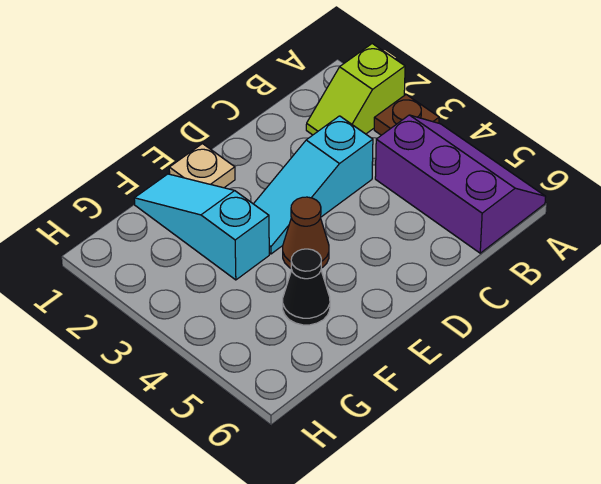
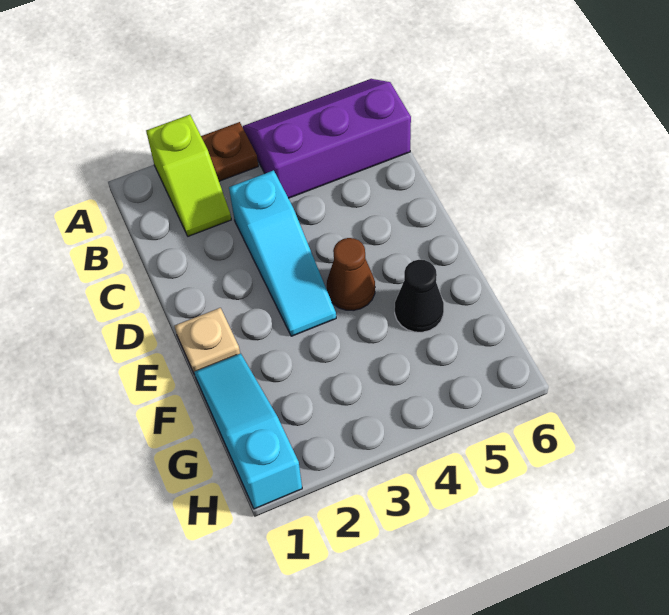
cyan slope F1:F3 level 1 top 3 -> cyan slope F1:H1 level 1 top H

